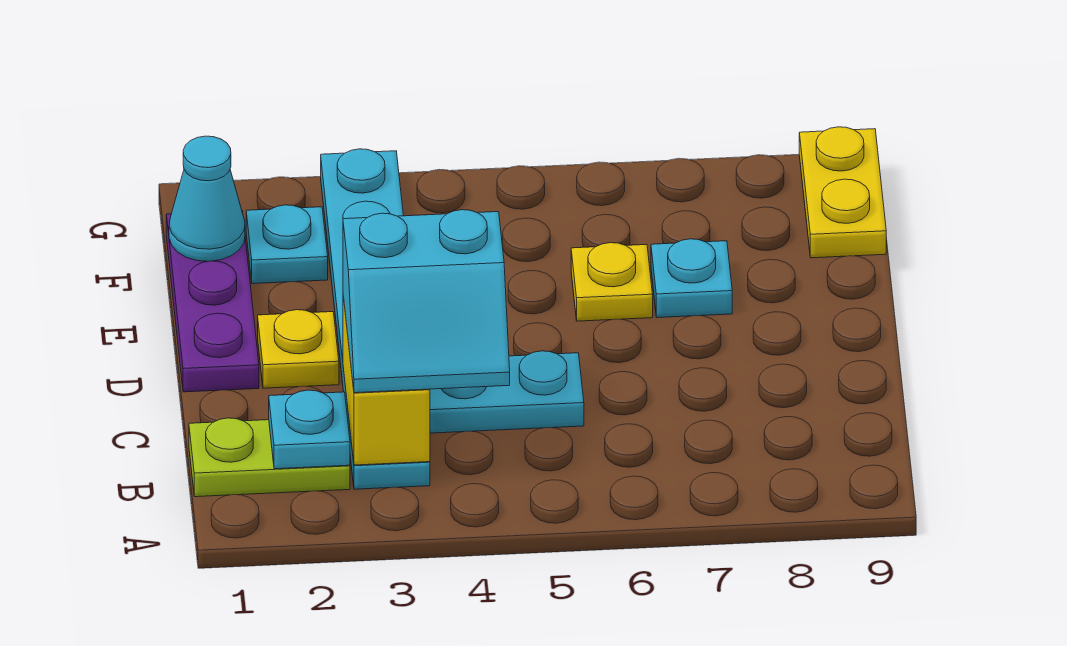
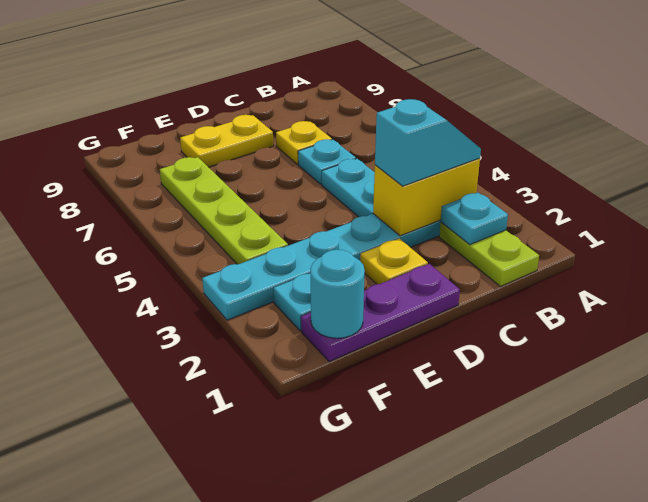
cyan slope B3:C4 level 3 top C -> cyan slope B3:C3 level 3 top C
yellow plate E6 level 1 -> yellow plate C7 level 1
cyan plate E7 level 1 -> cyan plate C6 level 1
cyan cone F1 level 2 -> cyan round brick F1 level 2
none -> lime plate F4:F7 level 1
yellow plate F9:G9 level 1 -> yellow plate D8:E8 level 1

